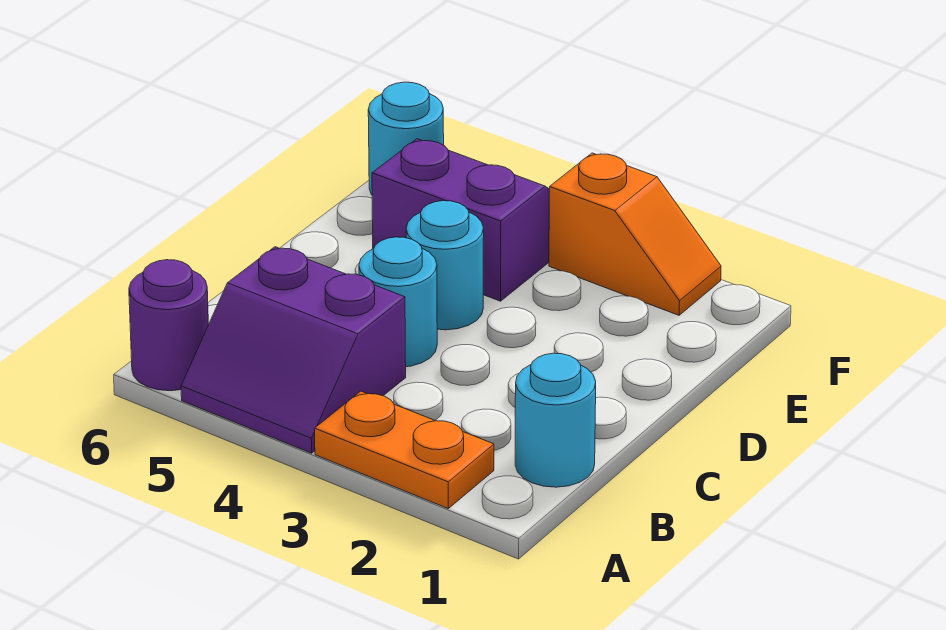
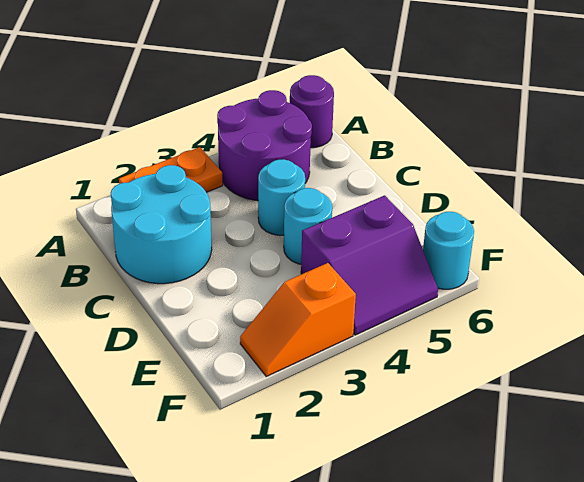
purple slope A4:B5 level 1 top B -> purple round brick A4:B5 level 1
cyan round brick B1 level 1 -> cyan round brick B1:C2 level 1

